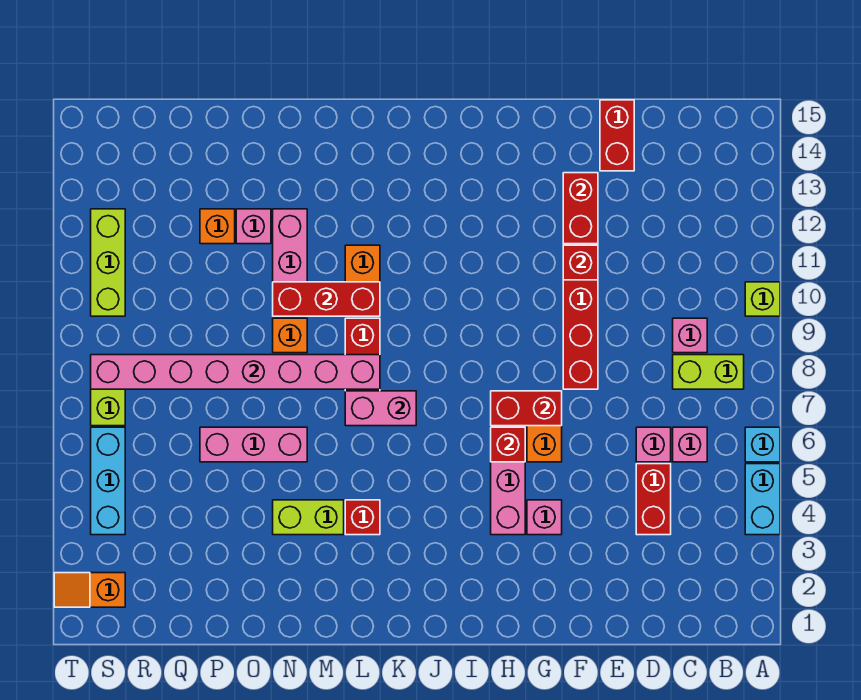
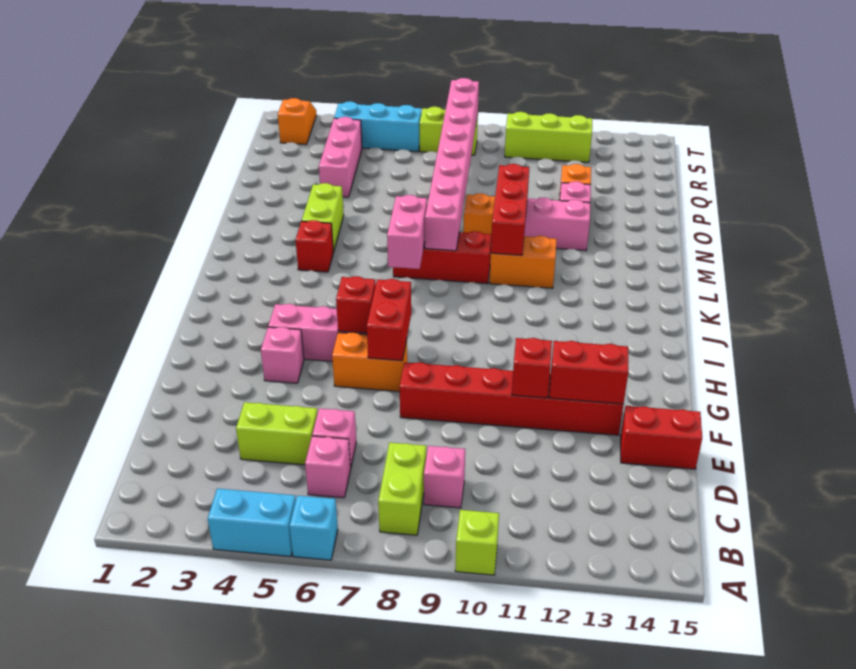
red brick D4:D5 level 1 -> lime brick D4:D5 level 1
pink brick N6:P6 level 1 -> pink brick P4:R4 level 1

